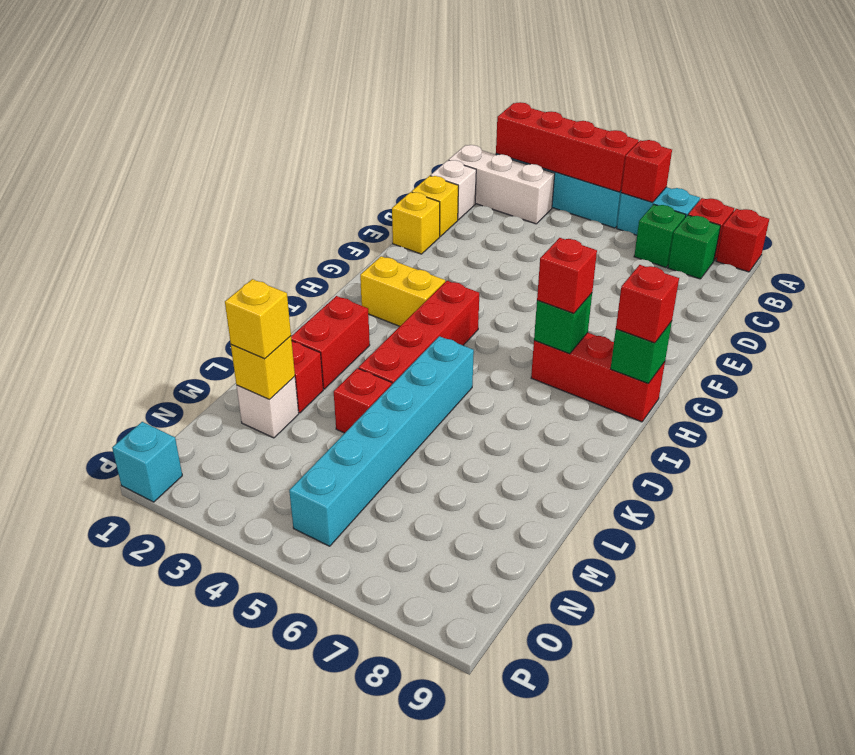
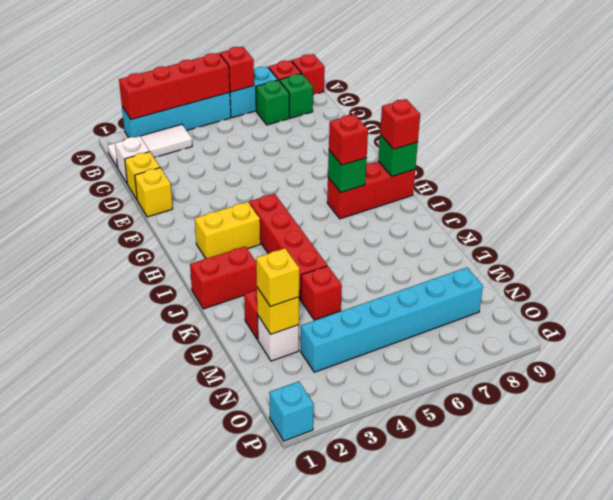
white brick B1:B3 level 1 -> white tile B1:B3 level 1
red brick J2:K2 level 1 -> red brick J1:J2 level 1
cyan brick J5:O5 level 1 -> cyan brick N3:N8 level 1

